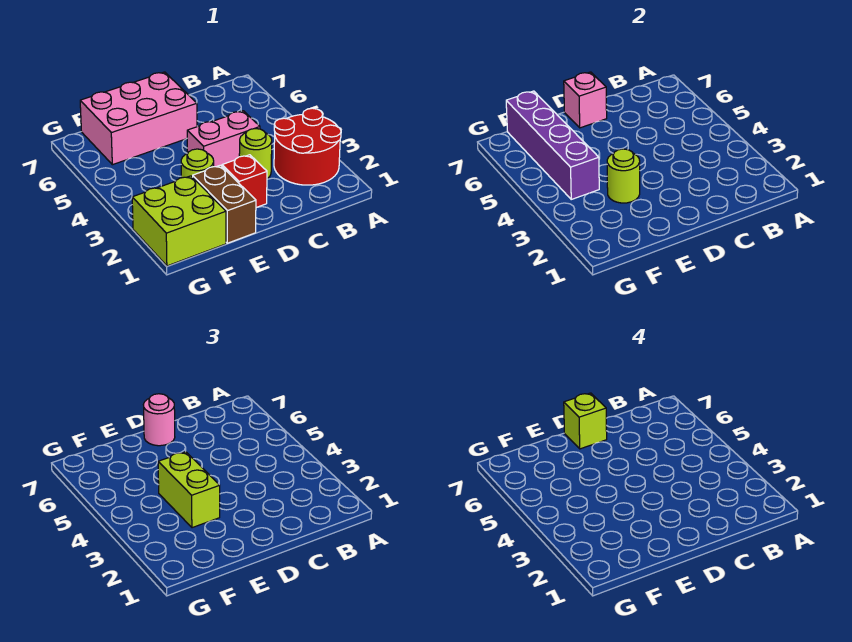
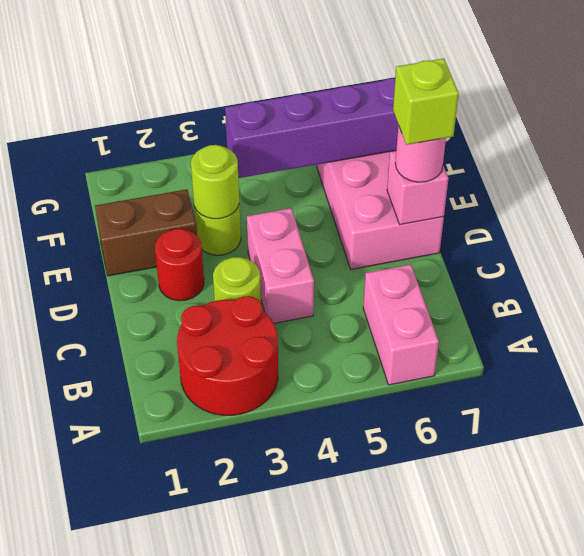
none -> pink brick A6:B6 level 1
red brick D2 level 1 -> red round brick D2 level 1
lime brick E3:E4 level 3 -> none
lime brick F1:G2 level 1 -> none

